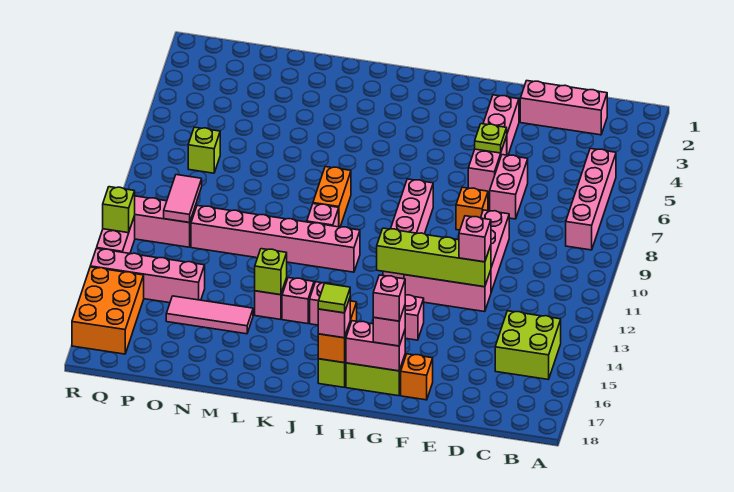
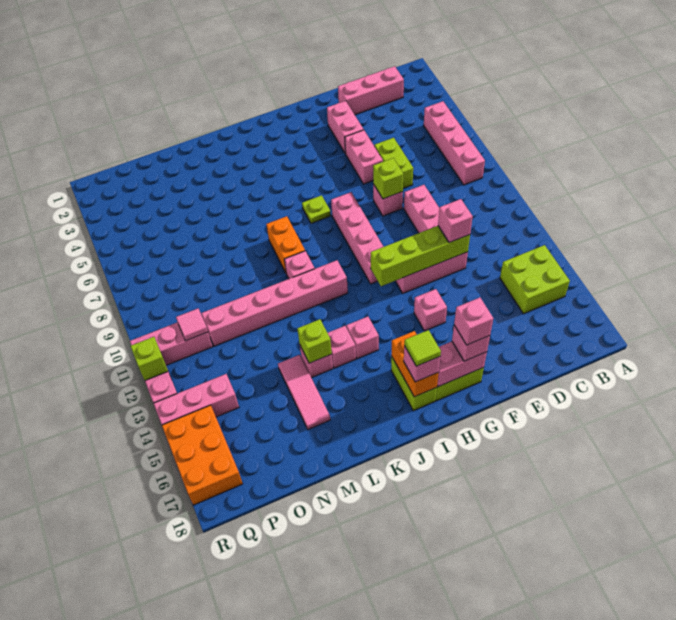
pink brick E6:E7 level 1 -> lime brick E6:E7 level 1
lime plate F5 level 2 -> lime plate I7 level 1
orange brick F8 level 1 -> pink brick F8 level 1
orange brick F17 level 1 -> none
pink tile M15:O15 level 1 -> pink tile M14:M16 level 1
pink brick O14:R14 level 1 -> pink brick P14:R14 level 1
lime brick P7 level 1 -> lime brick F8 level 2
pink tile P10:P11 level 2 -> pink tile P11 level 2

